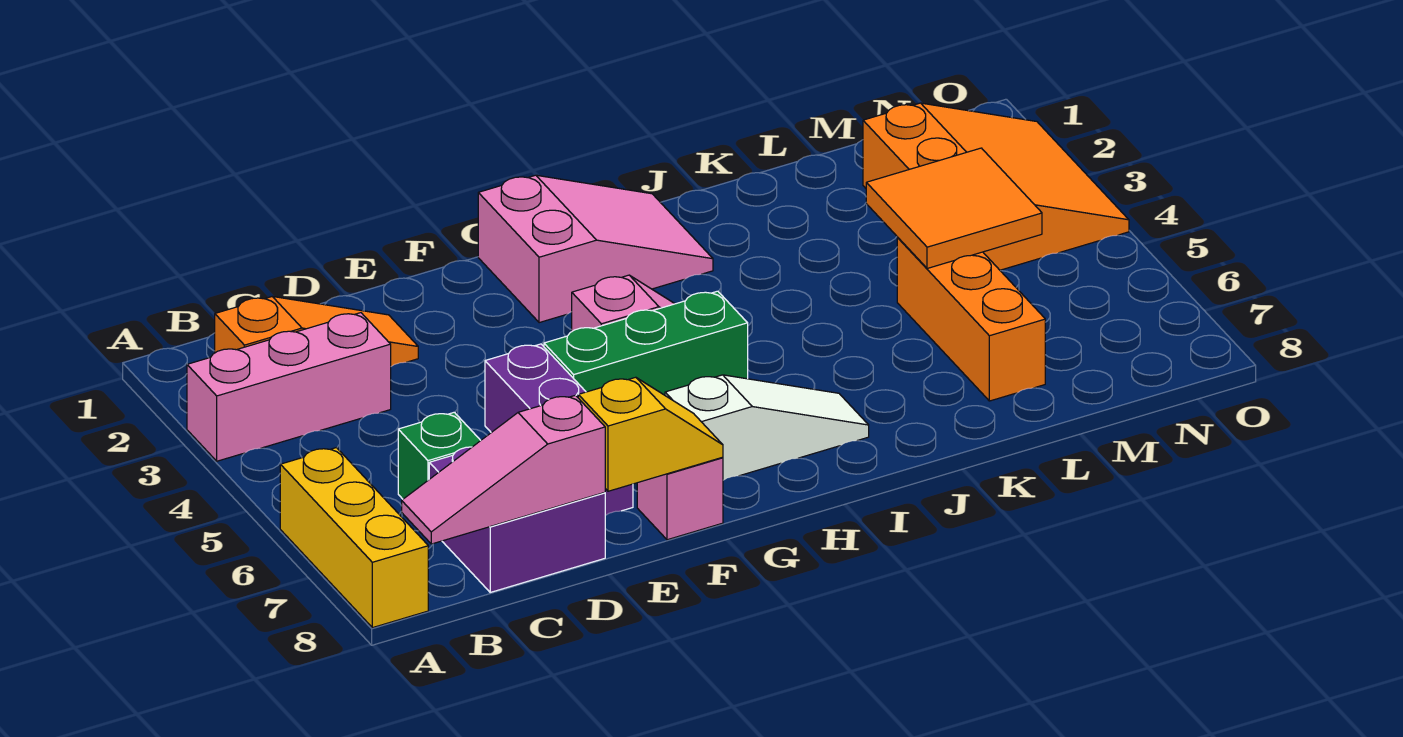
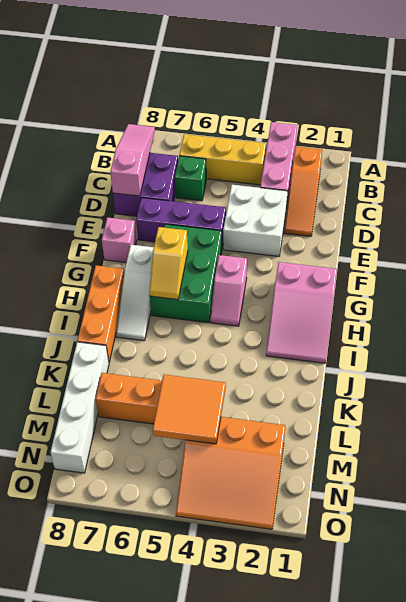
yellow brick A6:A8 level 1 -> yellow brick B4:B6 level 1
none -> white brick D3:E4 level 1
yellow slope E8:F8 level 2 top E -> yellow slope G6:H6 level 2 top G
green brick F5:H5 level 1 -> green brick F5:H6 level 1
none -> orange brick H8:J8 level 1
none -> white brick K8:N8 level 1

